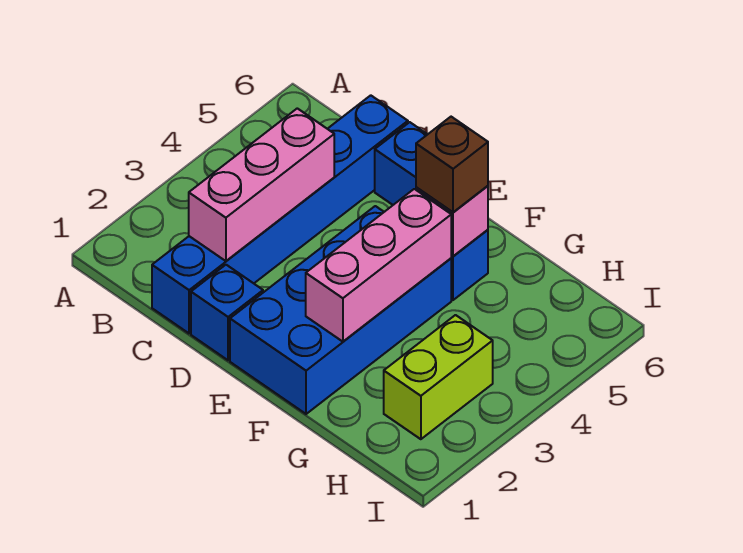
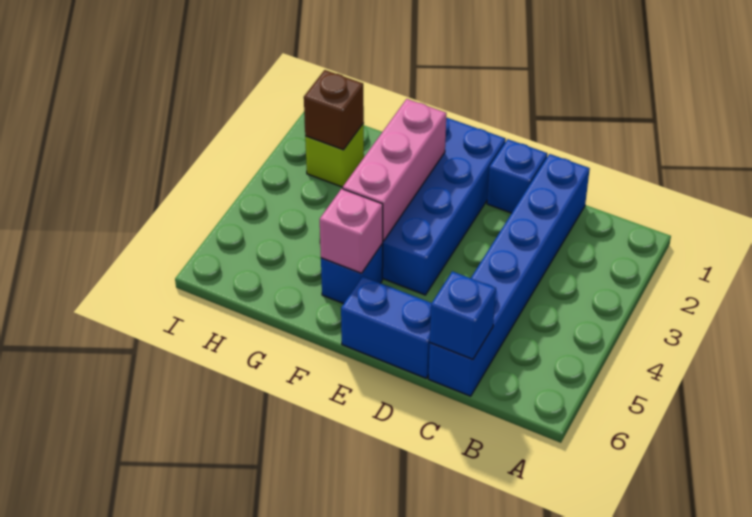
pink brick C2:C4 level 2 -> none
none -> blue brick C6 level 2
brown brick F5 level 3 -> brown brick H2 level 2
lime brick H2:H3 level 1 -> lime brick H2 level 1

